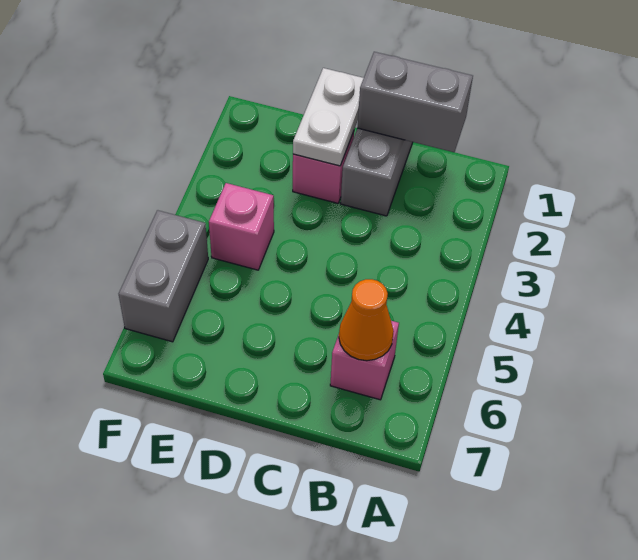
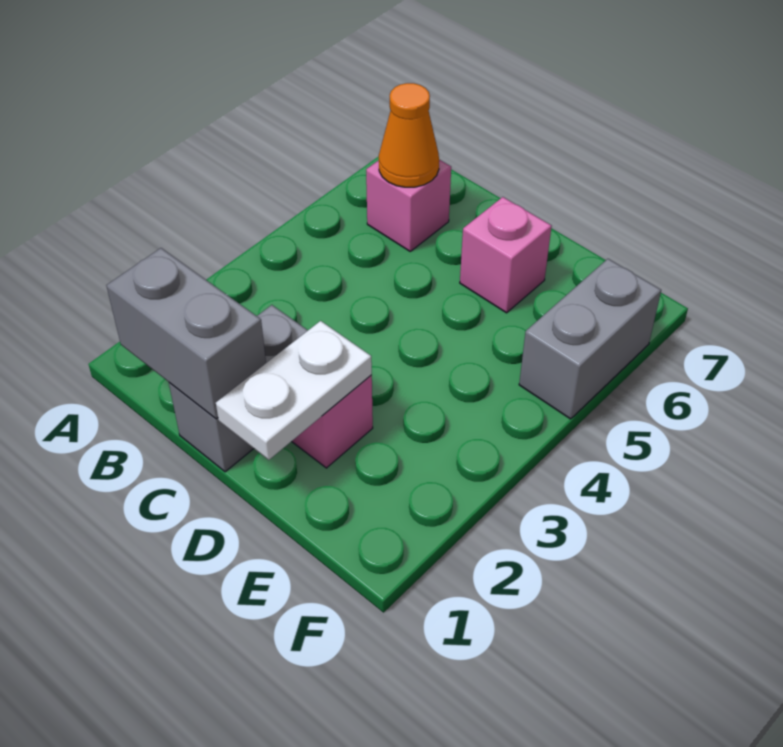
pink brick E4 level 1 -> pink brick D6 level 1

